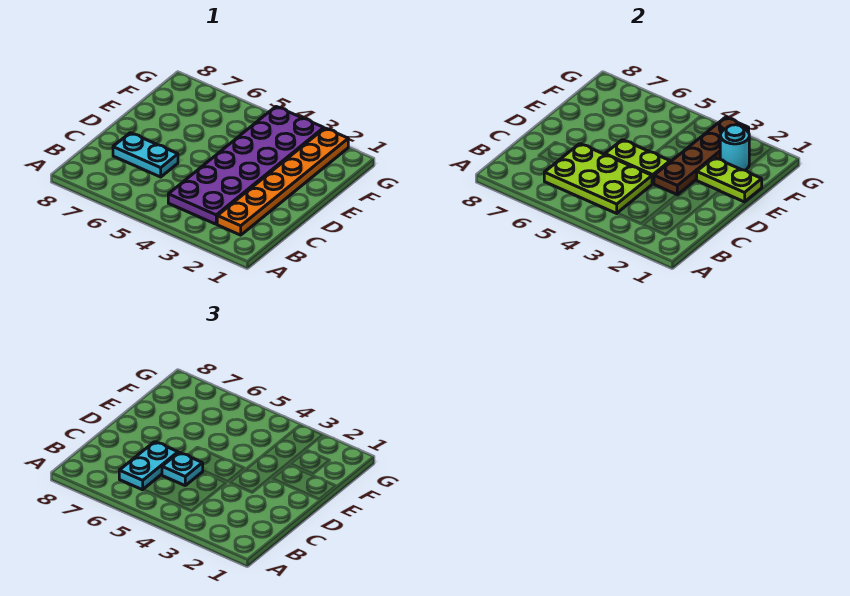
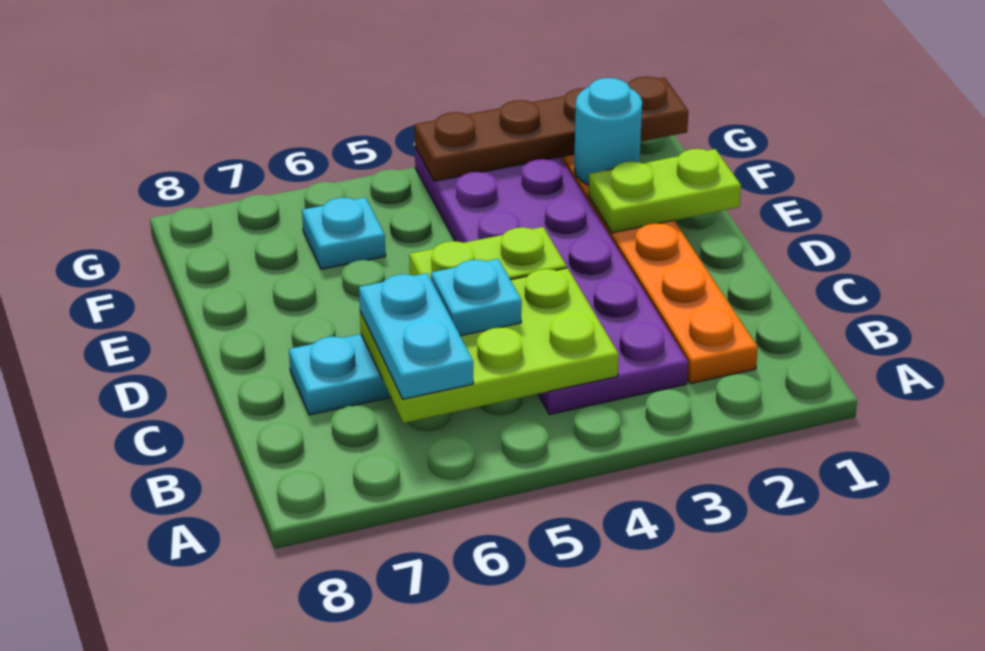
brown plate D3:G3 level 2 -> brown plate G1:G4 level 2
none -> cyan plate F6 level 1

